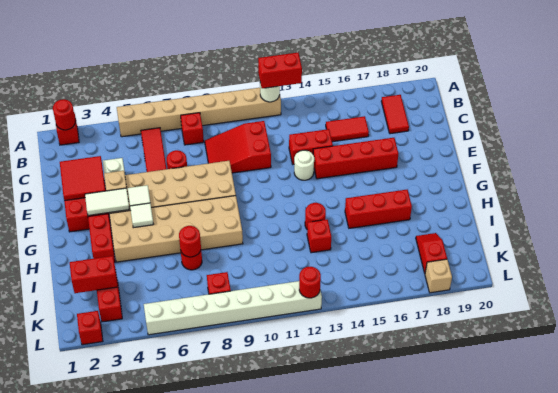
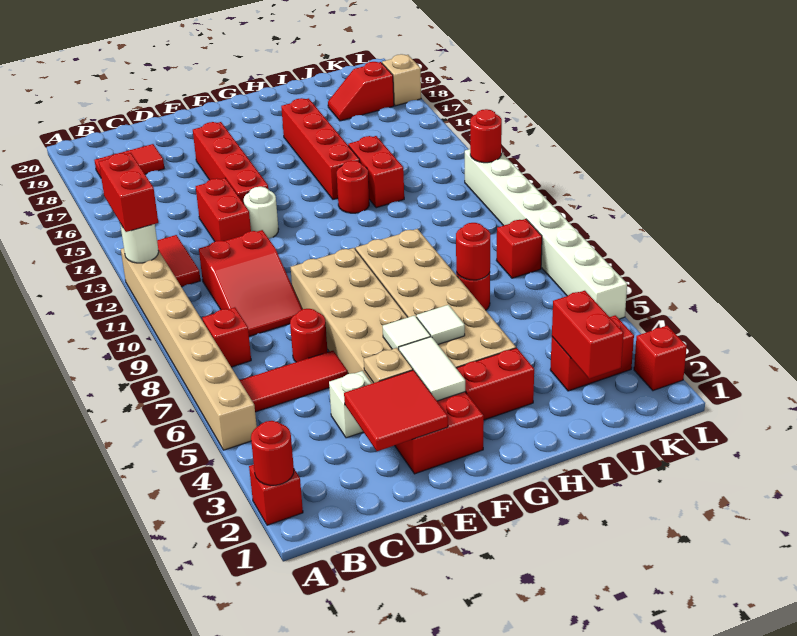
red tile C15:C16 level 1 -> red tile B12:B13 level 1
red brick H15:H17 level 1 -> red brick H14:H17 level 1
red brick I13 level 1 -> red brick I13:I14 level 1

